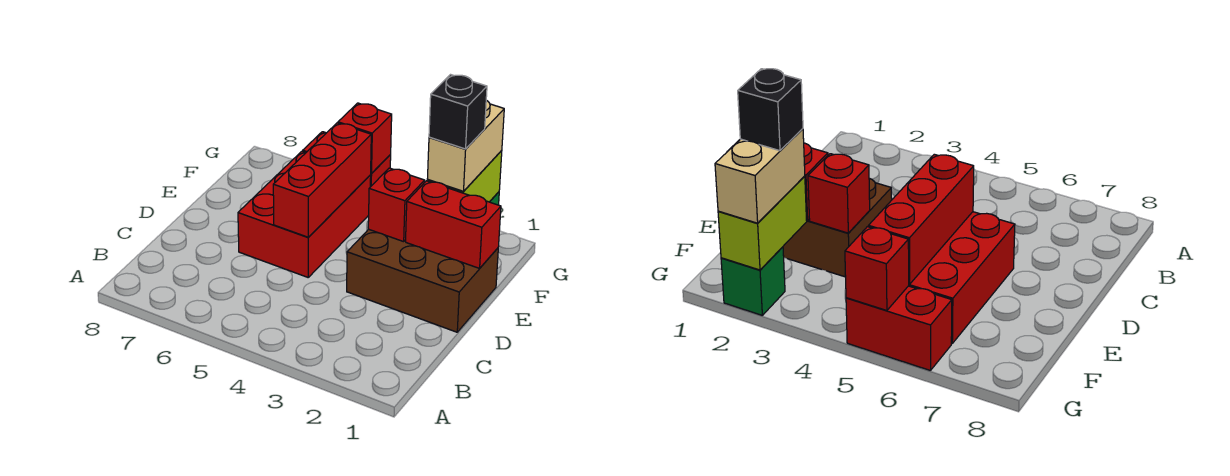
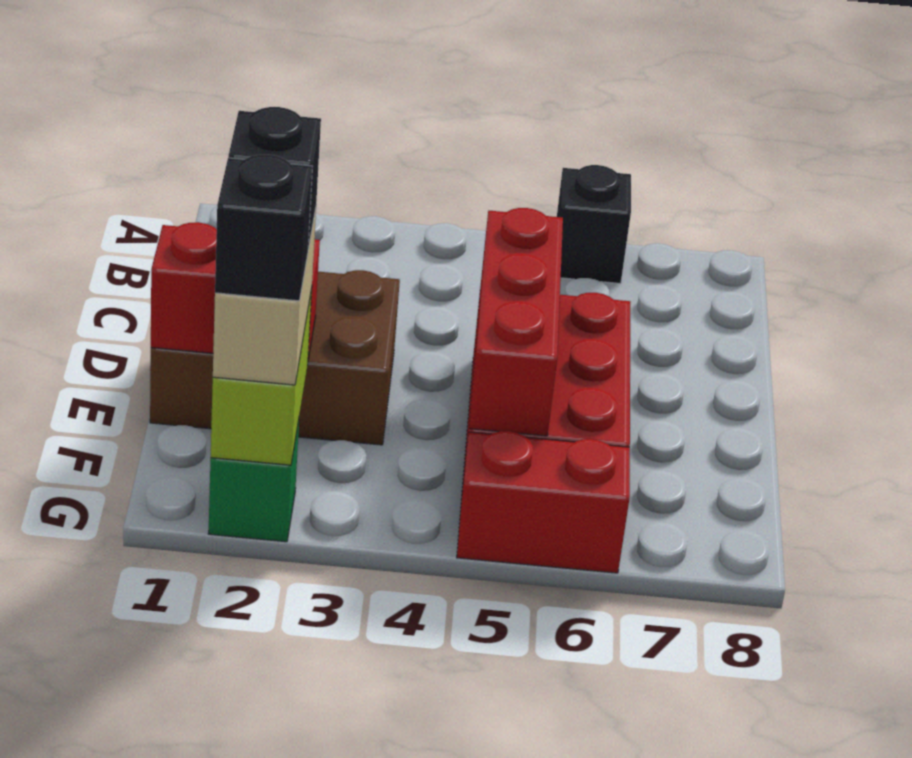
none -> black brick A6 level 1
red brick E3 level 2 -> none
none -> black brick G2 level 4
red brick G5 level 2 -> none

